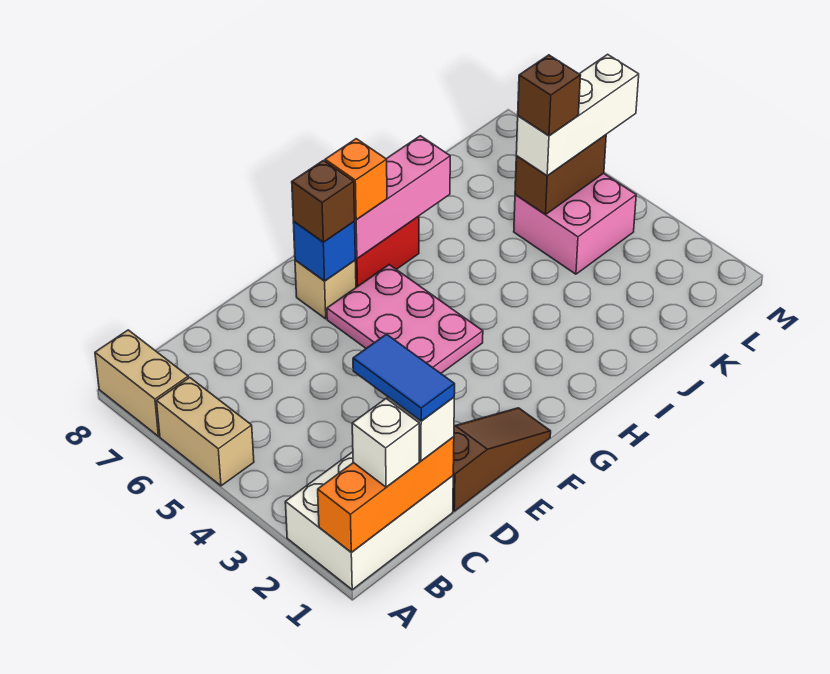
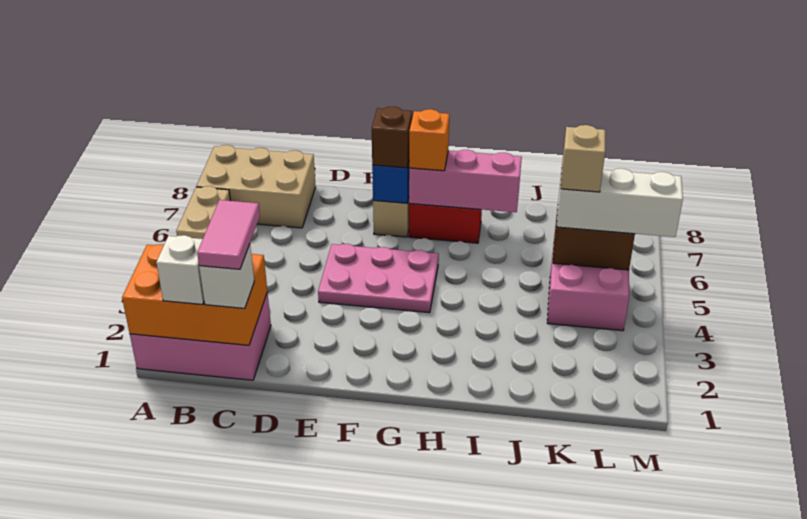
white brick A1:C2 level 1 -> pink brick A1:C2 level 1
orange brick A1:C1 level 2 -> orange brick A1:C2 level 2
tan brick A7:A8 level 1 -> tan brick A7:C8 level 1
blue tile C1:C2 level 4 -> pink tile C1:C2 level 4
brown slope D1:F1 level 1 top D -> none
pink plate F4:G6 level 1 -> pink plate E4:G5 level 1
brown brick K5 level 4 -> tan brick K5 level 4

